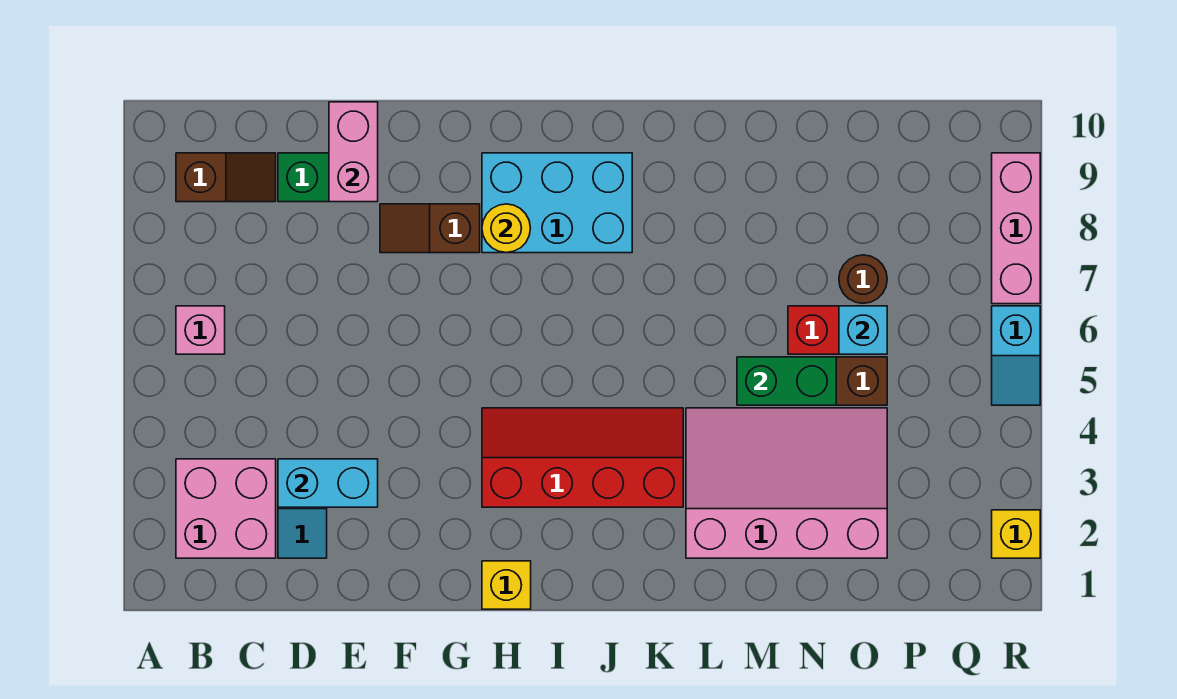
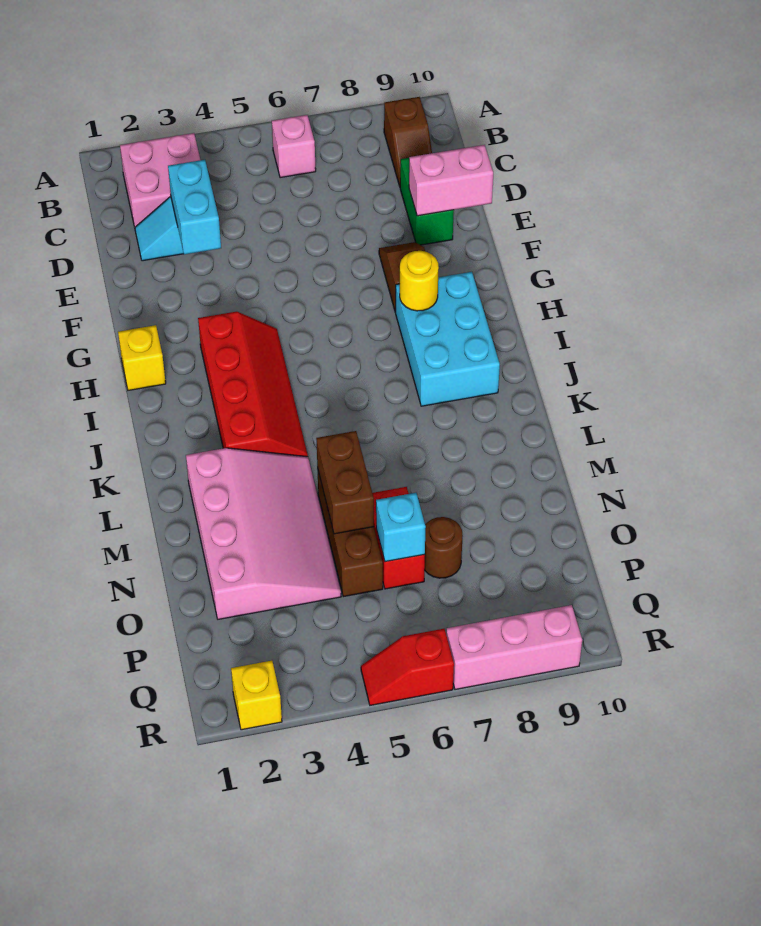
green brick M5:N5 level 2 -> brown brick M5:N5 level 2
cyan slope R5:R6 level 1 top 6 -> red slope R5:R6 level 1 top 6

